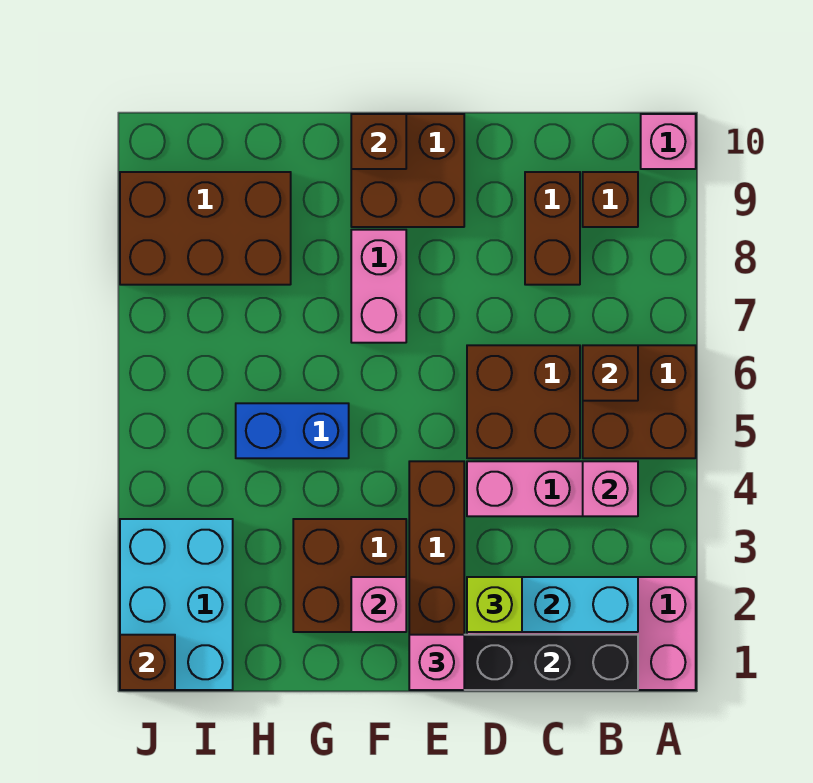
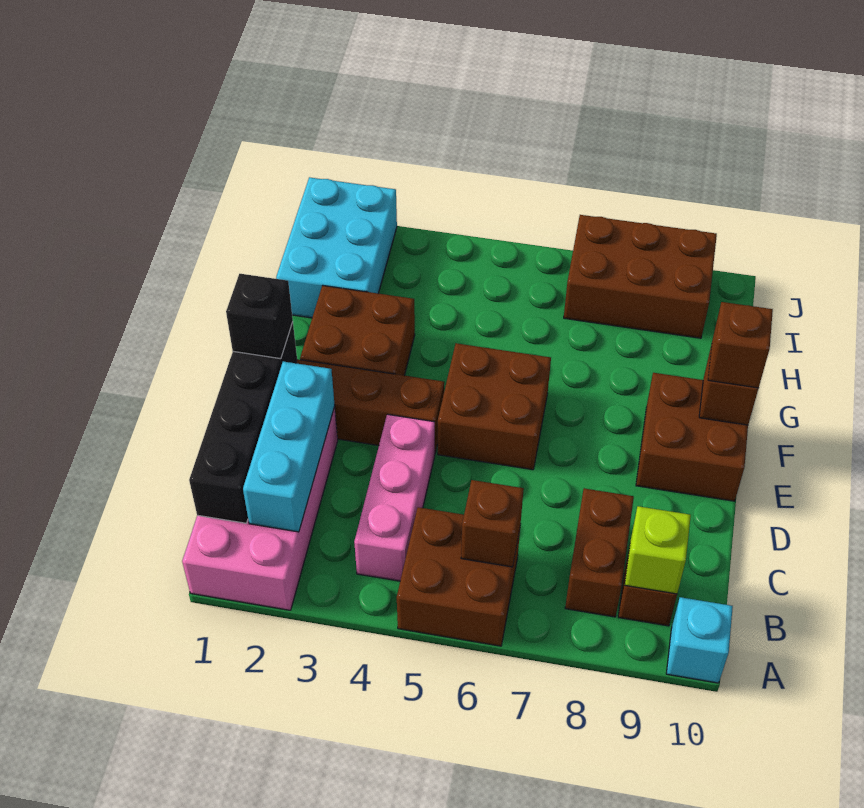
pink brick A10 level 1 -> cyan brick A10 level 1
pink brick B4 level 2 -> none
brown brick C5:D6 level 1 -> brown brick E5:F6 level 1
brown brick C8:C9 level 1 -> brown brick B8:C8 level 1
lime brick D2 level 3 -> lime brick B9 level 2
pink brick E1 level 3 -> black brick E1 level 3
pink brick F2 level 2 -> none
pink brick F7:F8 level 1 -> none
blue brick G5:H5 level 1 -> none
brown brick H8:J9 level 1 -> brown brick I7:J9 level 1
cyan brick I1:J3 level 1 -> cyan brick H1:J2 level 1
brown brick J1 level 2 -> brown brick F10 level 3

